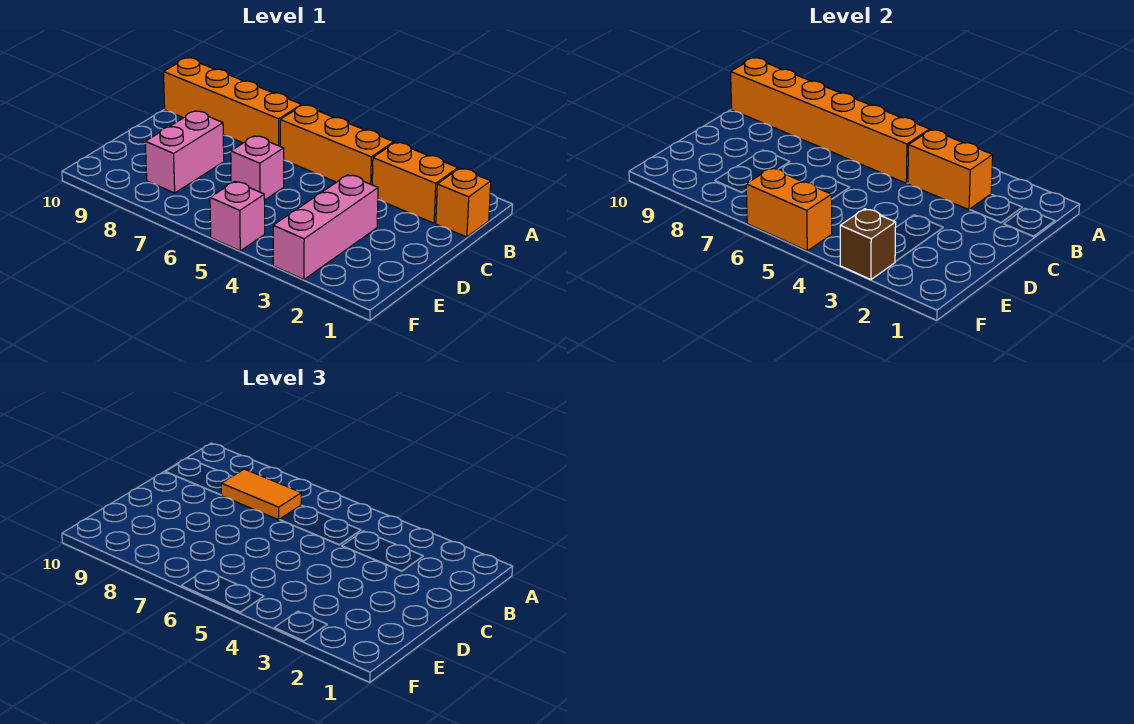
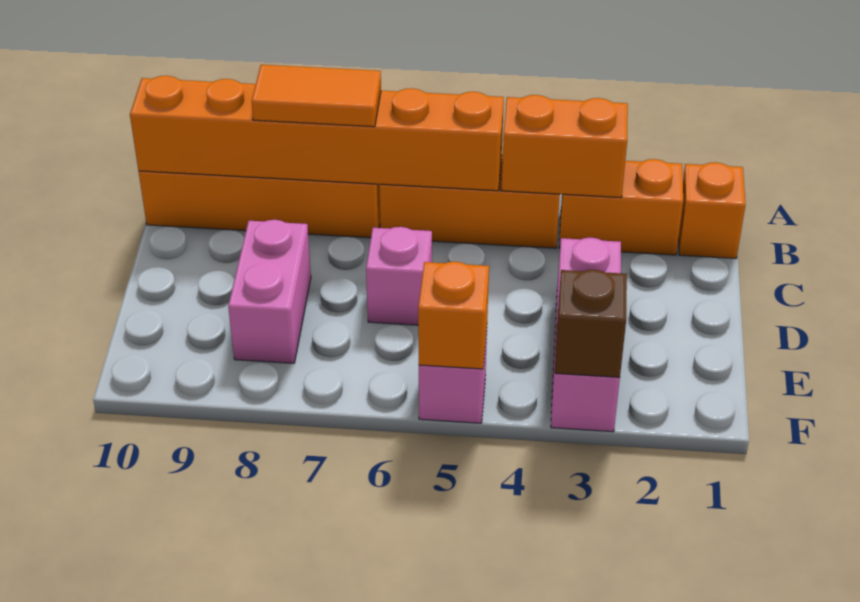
orange brick F5:F6 level 2 -> orange brick F5 level 2

